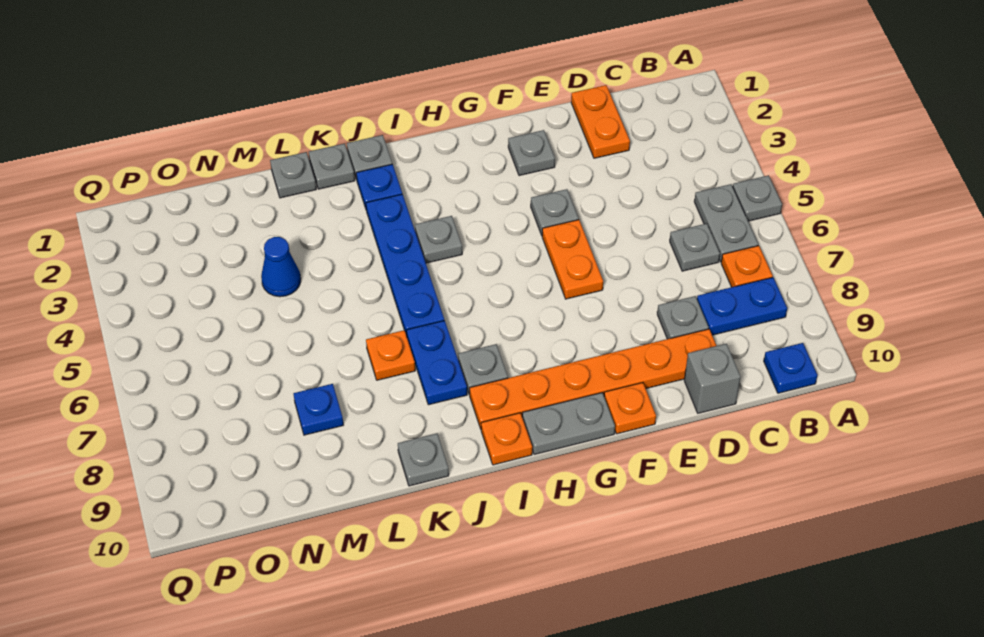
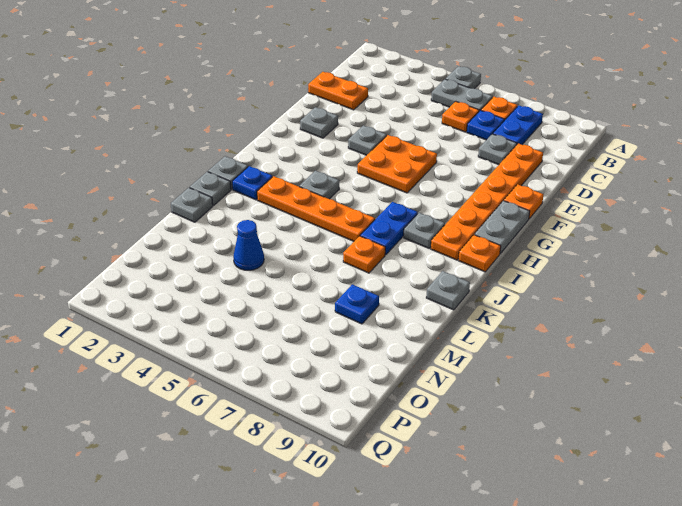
blue plate B10 level 1 -> blue plate C7 level 1
grey plate C6 level 1 -> orange plate C6 level 1
grey brick D10 level 1 -> none
orange plate F5:F6 level 1 -> orange plate F5:G6 level 1
blue plate J3:J6 level 1 -> orange plate J3:J6 level 1
blue plate J7:J8 level 1 -> blue plate I7:J7 level 1

